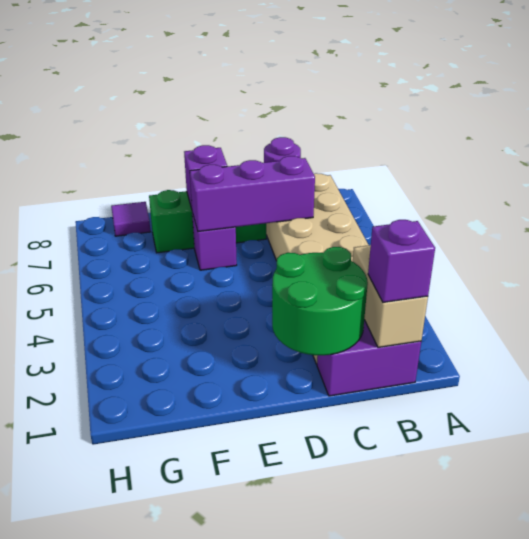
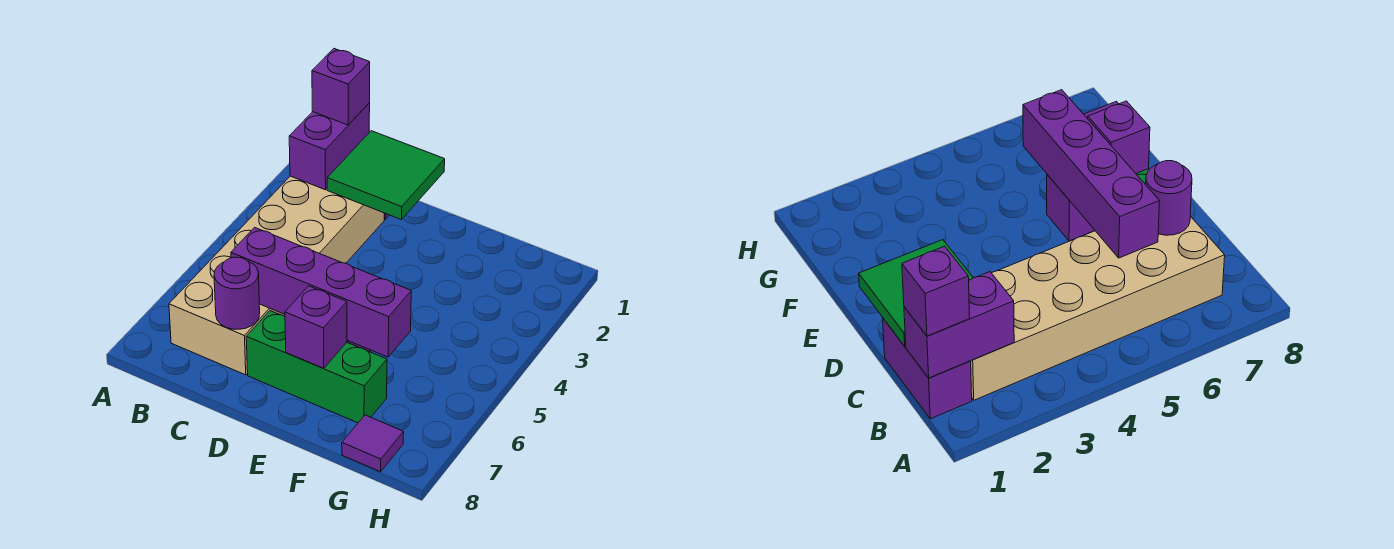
tan brick B1:B2 level 2 -> purple brick B1:B2 level 2
green round brick C1:D2 level 2 -> green tile C1:D2 level 2
purple brick C6:E6 level 2 -> purple brick C6:F6 level 2

